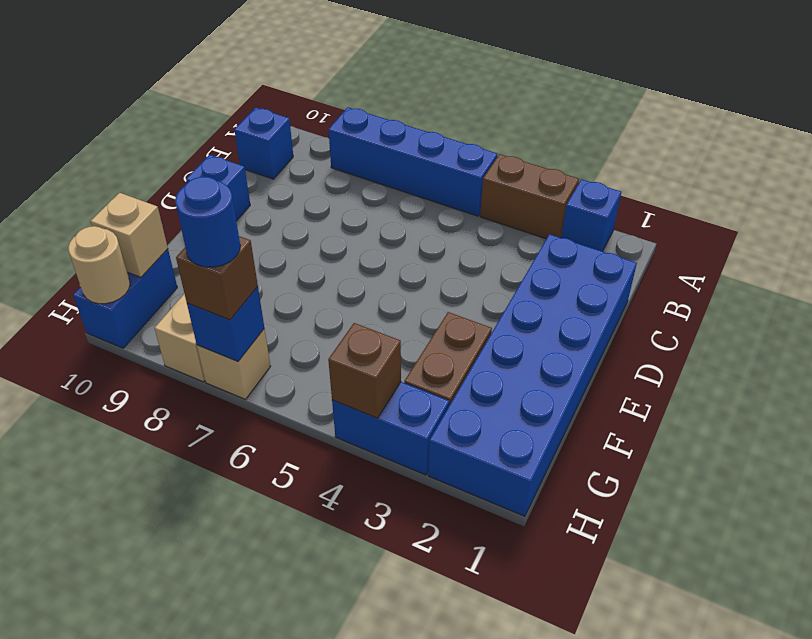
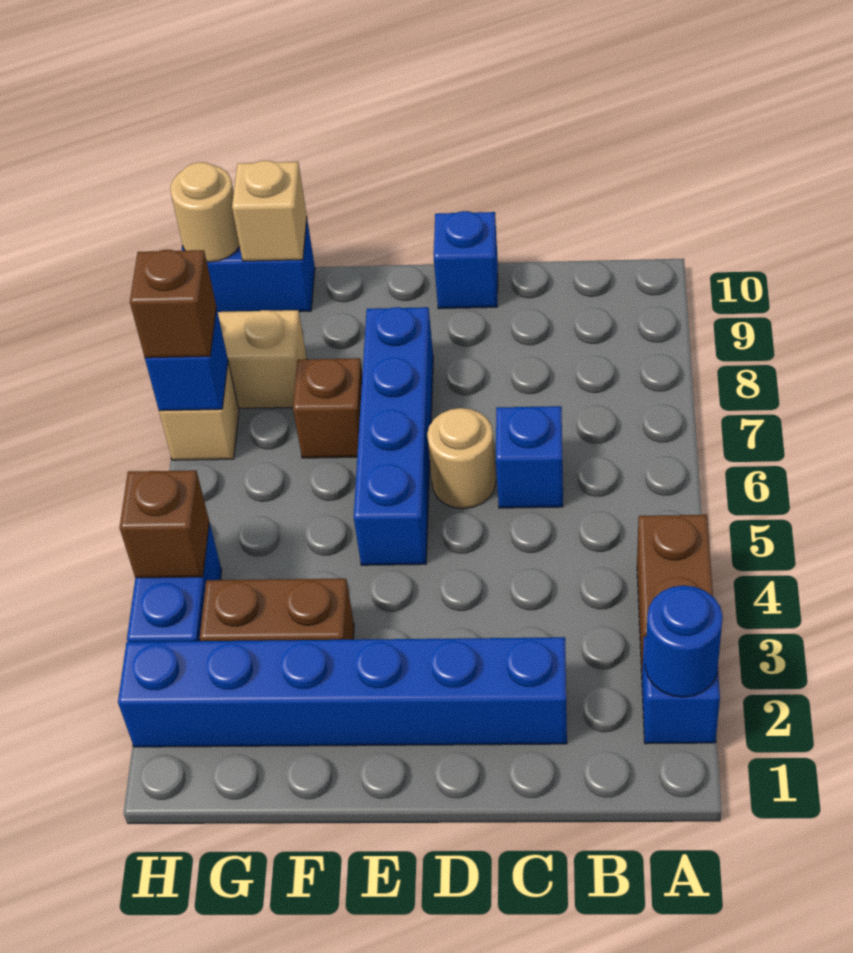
blue brick A5:A8 level 1 -> blue brick E5:E8 level 1
blue brick B10 level 1 -> blue brick C6 level 1
blue brick C1:H2 level 1 -> blue brick C2:H2 level 1
none -> tan round brick D6 level 1
none -> brown brick F7 level 1
blue round brick H7 level 4 -> blue round brick A2 level 2

